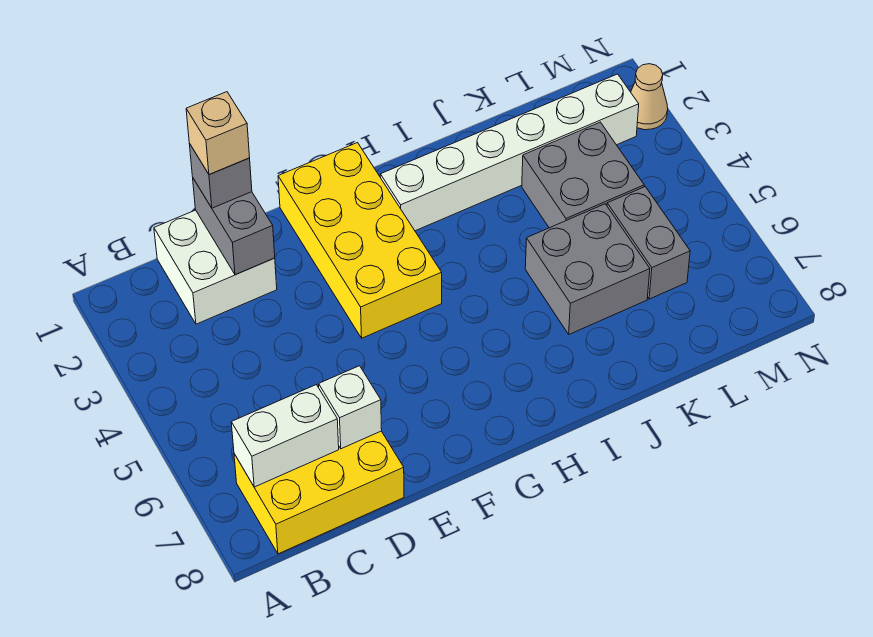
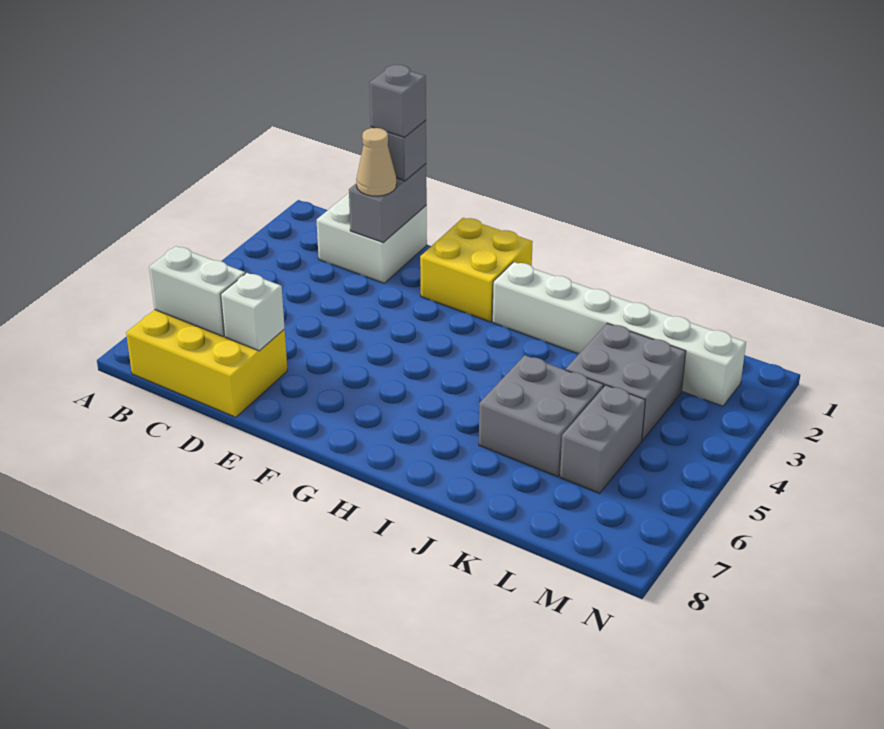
tan brick D1 level 4 -> grey brick D1 level 4
yellow brick F1:G4 level 1 -> yellow brick F1:G2 level 1
tan cone N2 level 1 -> tan cone D2 level 3

